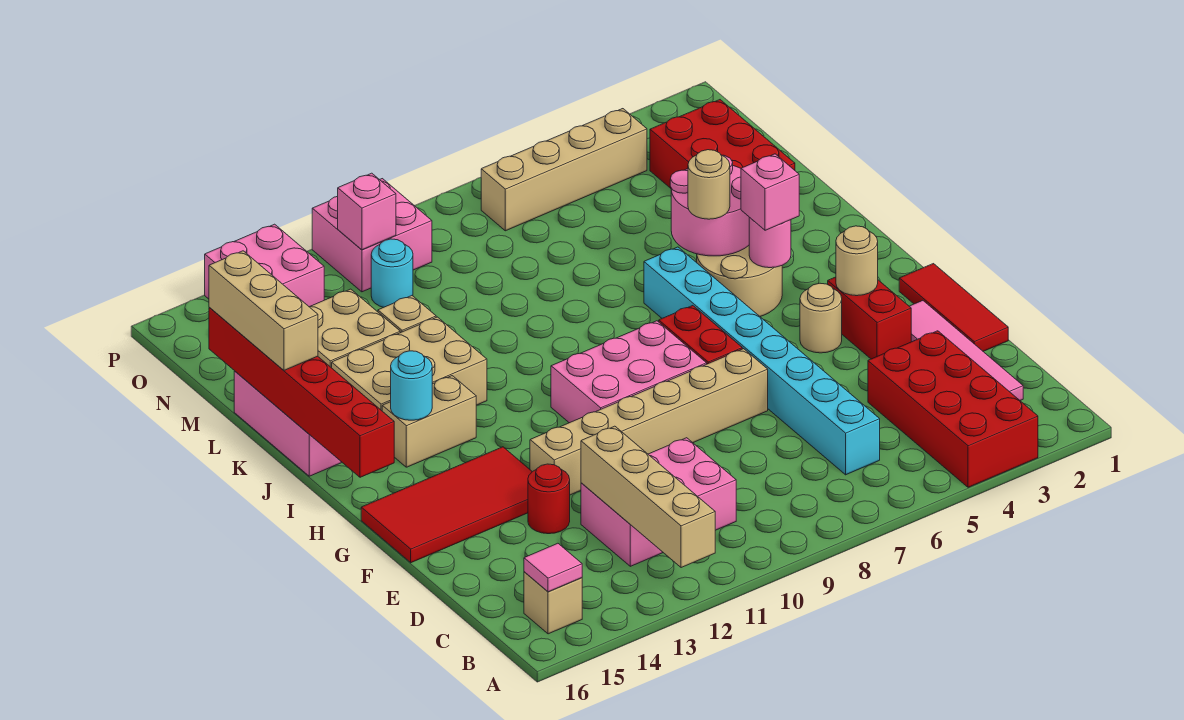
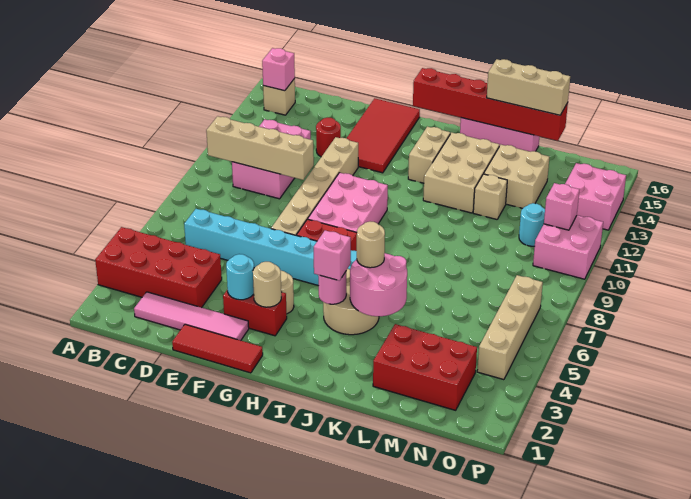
tan brick A12:D12 level 2 -> tan brick B10:E10 level 2
pink tile B15 level 2 -> pink brick B15 level 2
cyan round brick I14 level 2 -> cyan round brick F3 level 2

